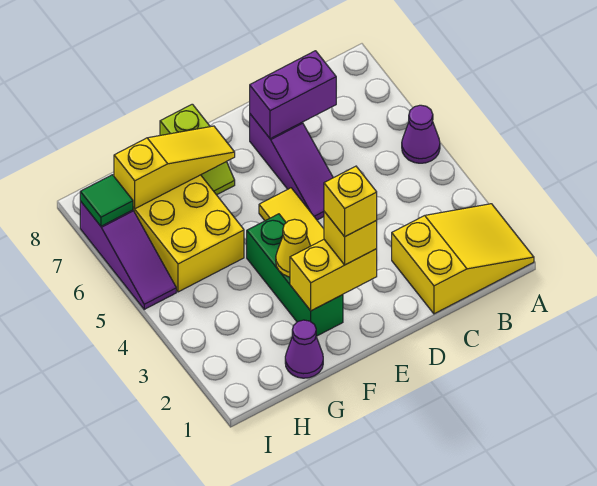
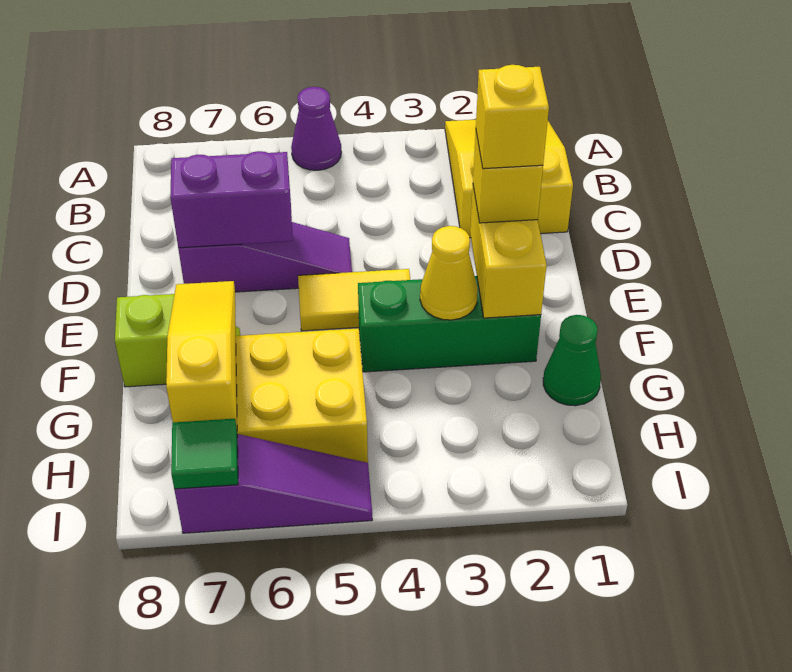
purple brick C7:D7 level 2 -> purple brick D6:D7 level 2
purple cone G1 level 1 -> green cone G1 level 1

